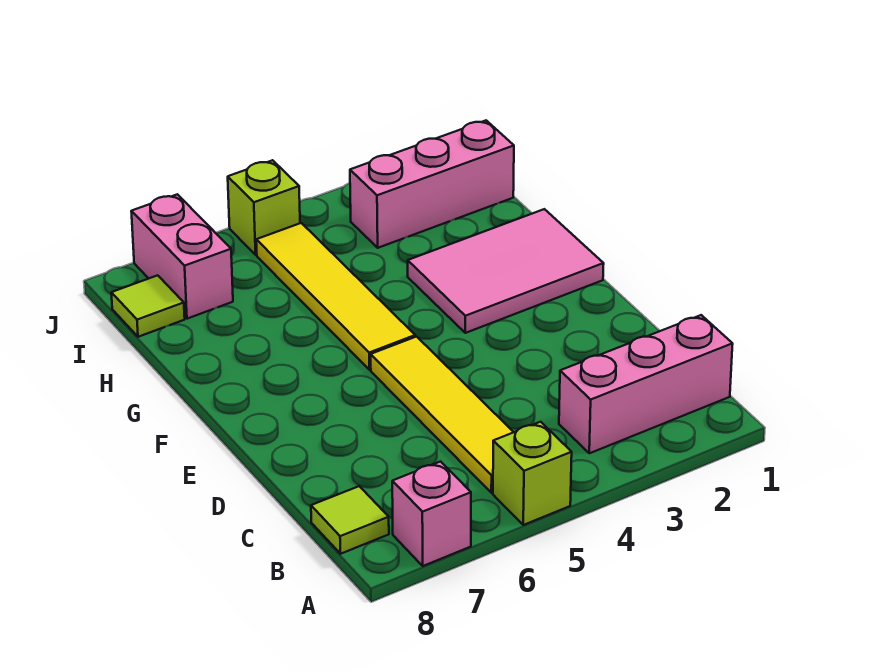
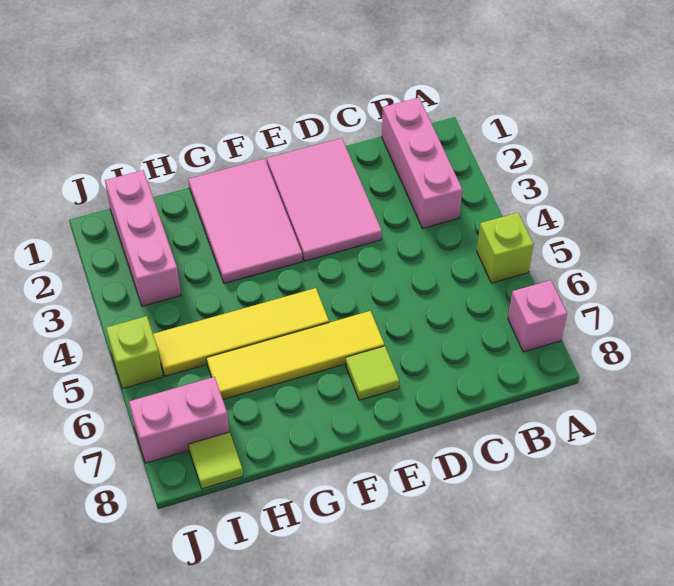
yellow tile B5:E5 level 1 -> yellow tile E6:H6 level 1
lime tile B8 level 1 -> lime tile E7 level 1
none -> pink tile D1:E3 level 1

